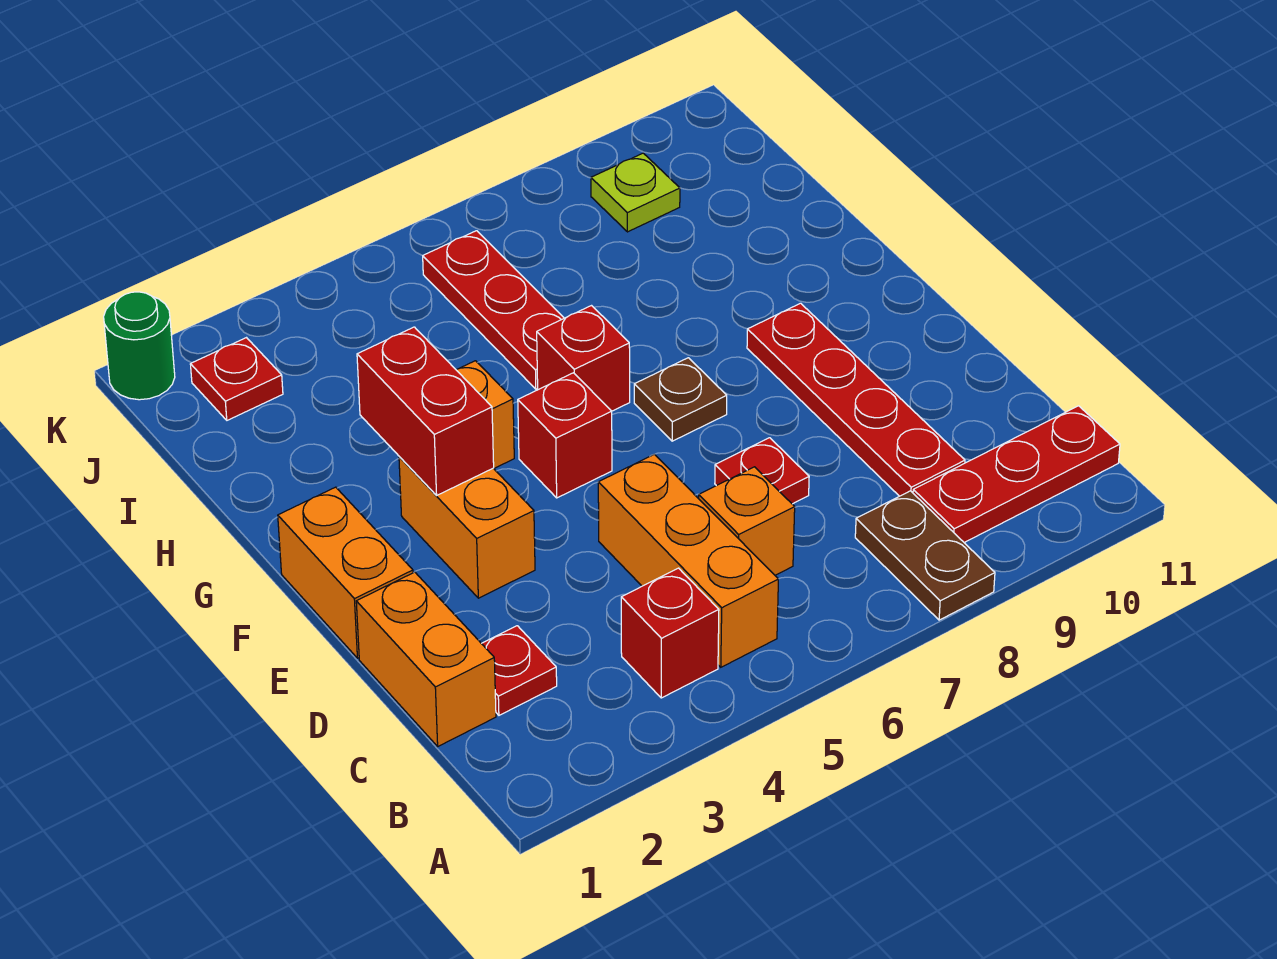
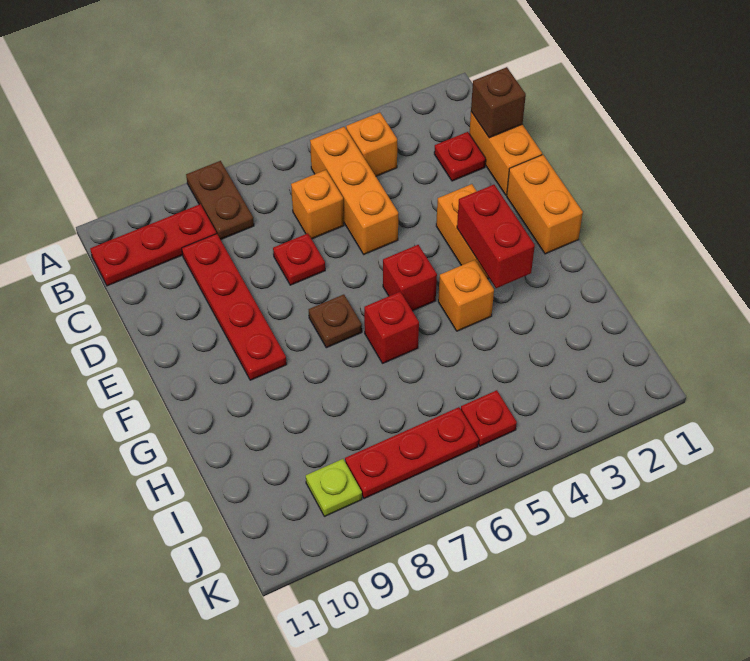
red brick B4 level 1 -> orange brick B4 level 1
none -> brown brick C1 level 2
red plate H6:J6 level 1 -> red plate J6:J8 level 1
red plate J2 level 1 -> red plate J5 level 1
green round brick K1 level 1 -> none

